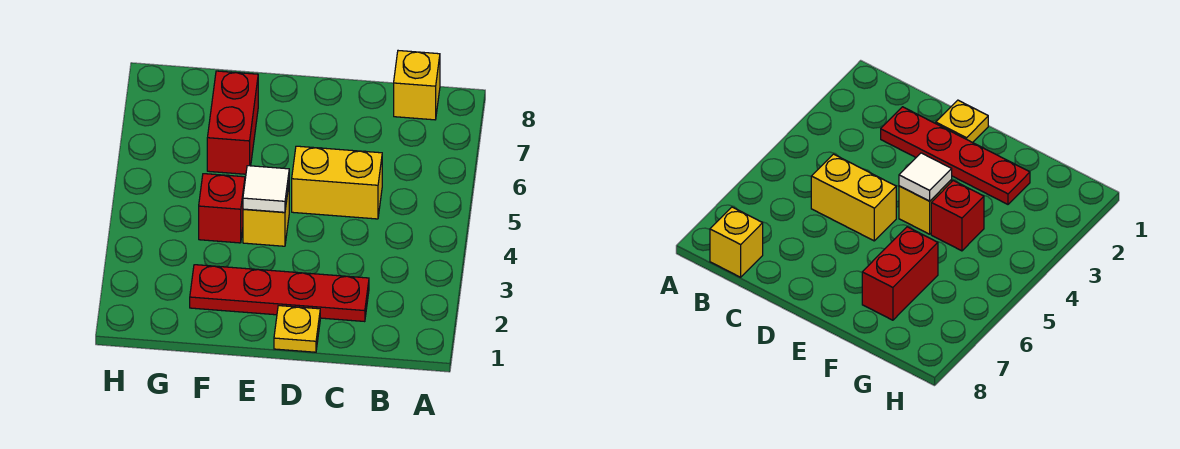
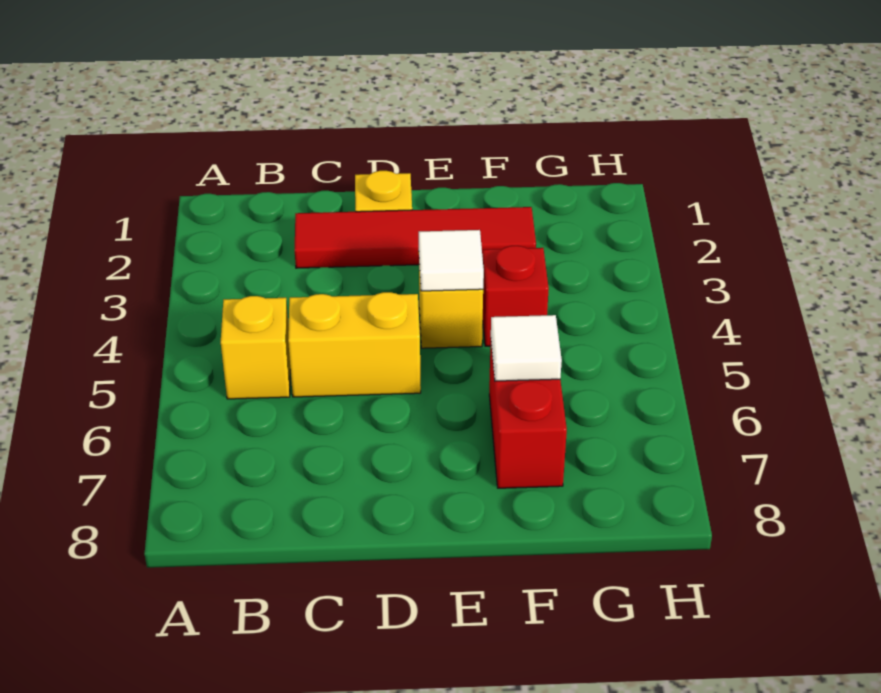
yellow brick B8 level 1 -> yellow brick B5 level 1
red plate C2:F2 level 1 -> red tile C2:F2 level 1
none -> white tile F6 level 2

